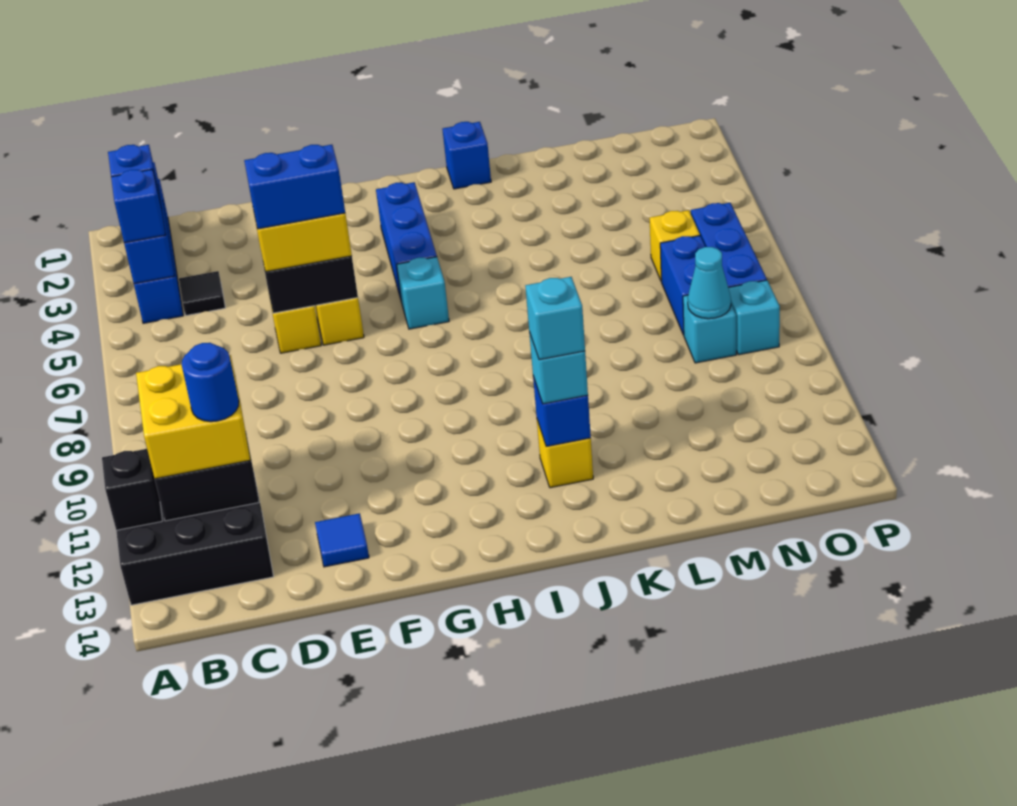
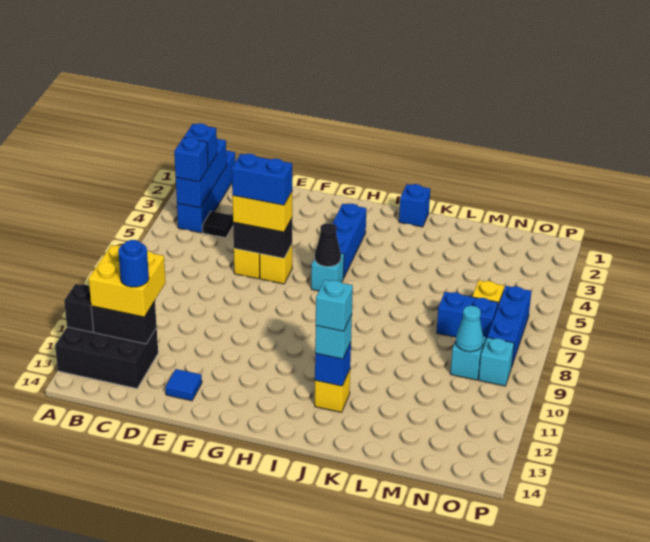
none -> black cone H6 level 2
blue brick N7:N8 level 1 -> blue brick M7:N7 level 1

